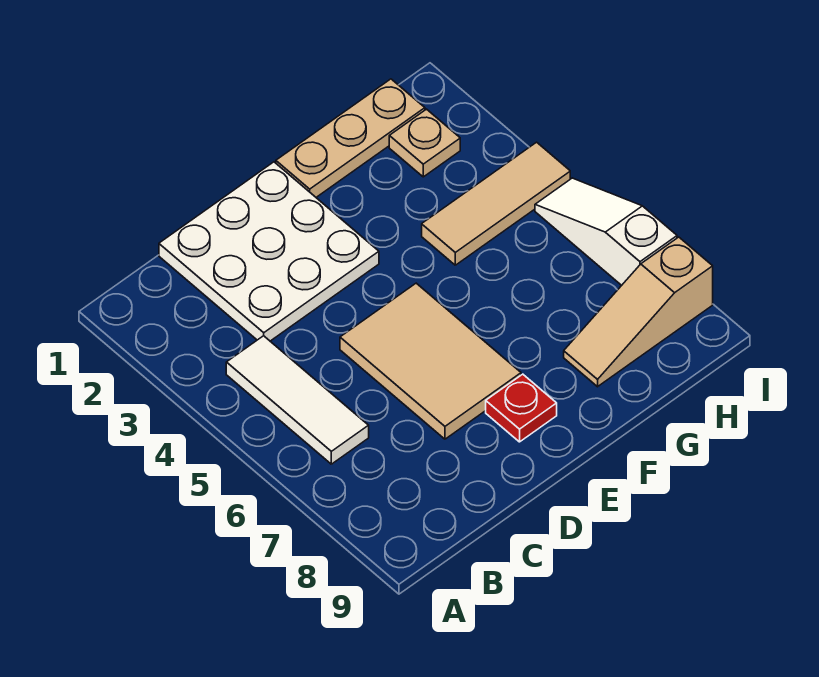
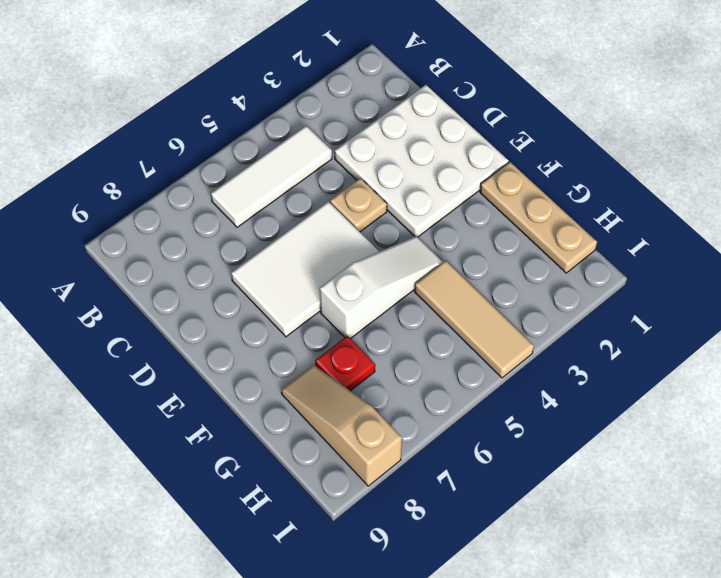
tan tile D5:E7 level 1 -> white tile D5:E7 level 1
red plate E8 level 1 -> red plate G7 level 1
tan plate H2 level 1 -> tan plate D4 level 1
white slope I5:I7 level 1 top 7 -> white slope F4:F6 level 1 top 6

